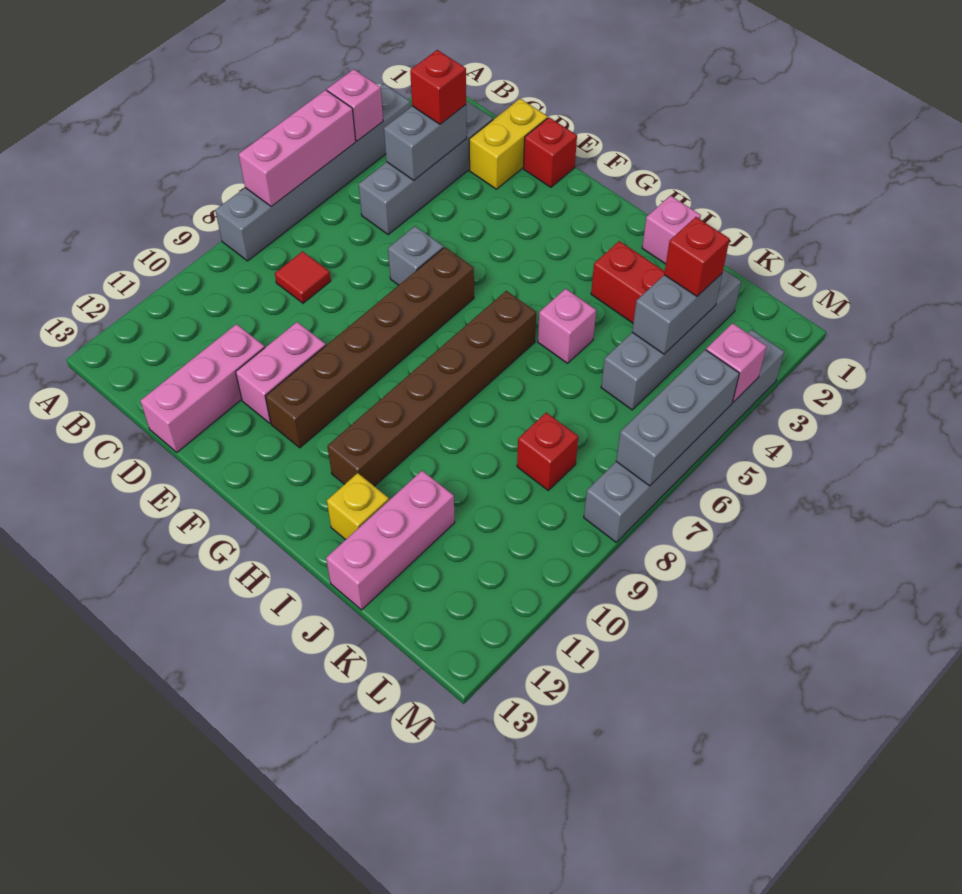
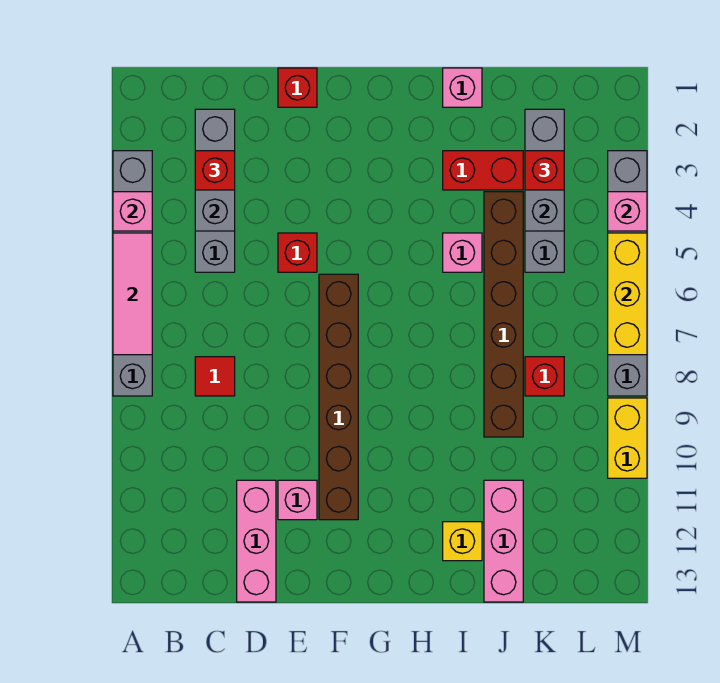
pink brick A5:A7 level 2 -> pink tile A5:A7 level 2
yellow brick D1:D2 level 1 -> yellow brick M9:M10 level 1
none -> red brick E5 level 1
grey brick E6 level 1 -> none
pink brick E10:E11 level 1 -> pink brick E11 level 1
brown brick H6:H11 level 1 -> brown brick J4:J9 level 1
grey brick M5:M7 level 2 -> yellow brick M5:M7 level 2

